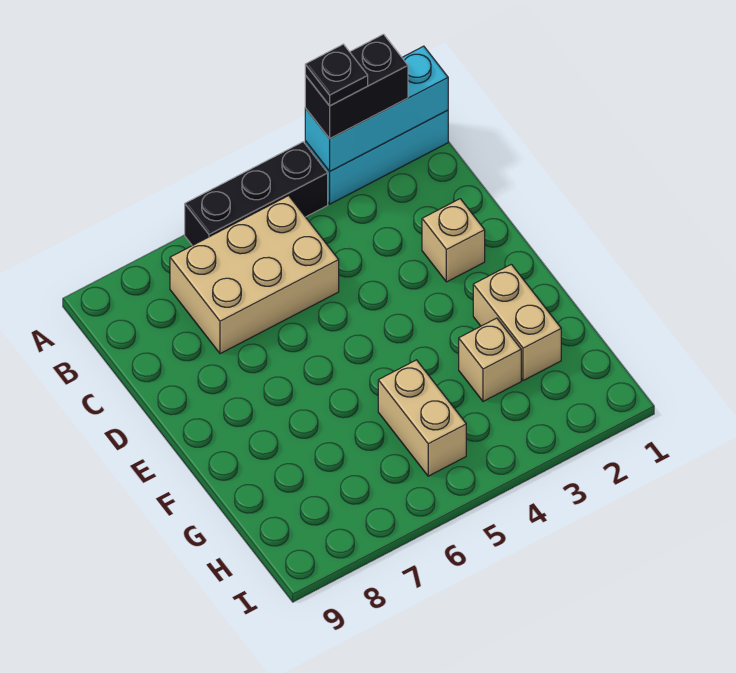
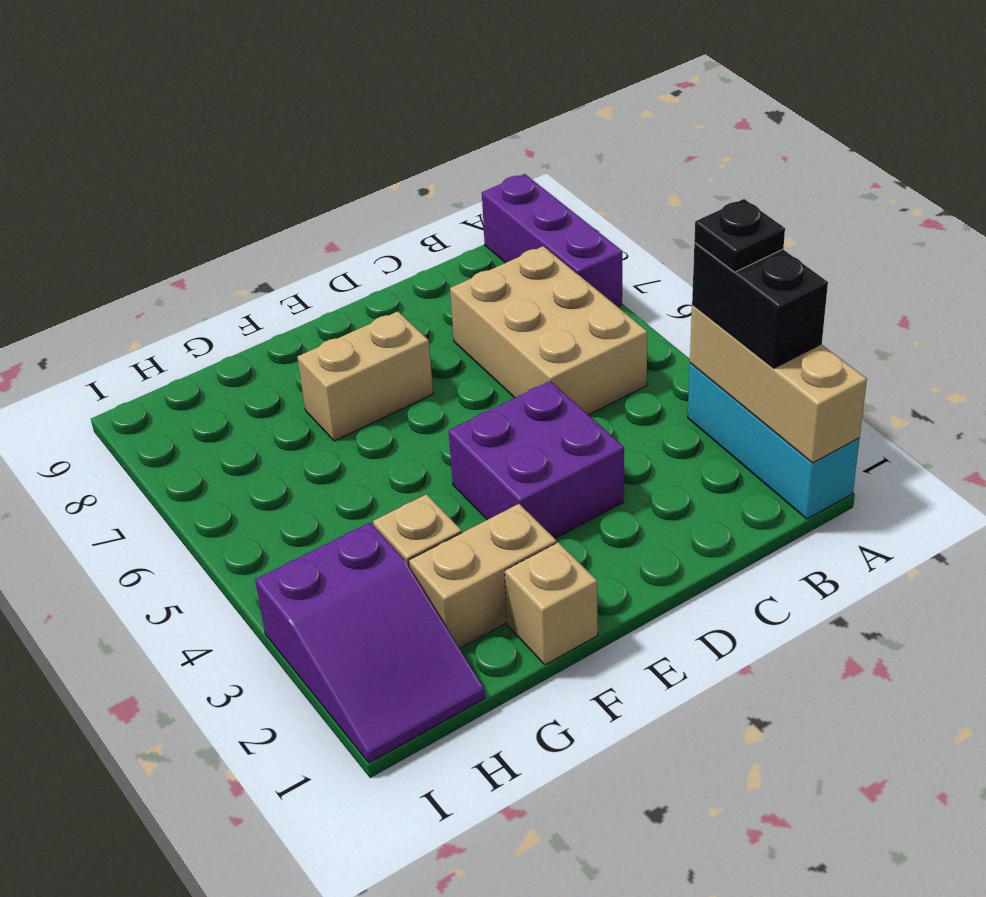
cyan brick A1:A3 level 2 -> tan brick A1:A3 level 2
black brick A4:A6 level 1 -> none
none -> purple brick A7:A9 level 1
tan brick D2 level 1 -> tan brick F1 level 1
none -> purple brick D3:E4 level 1
tan brick G5:H5 level 1 -> tan brick E7:F7 level 1
none -> purple slope H1:I3 level 1 top 3

